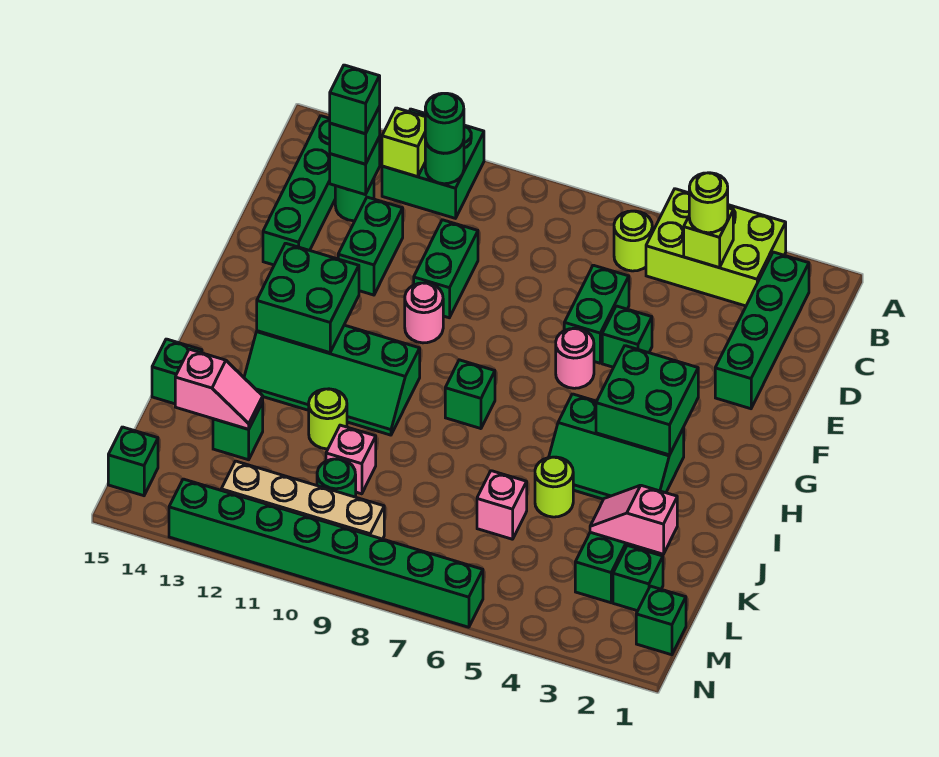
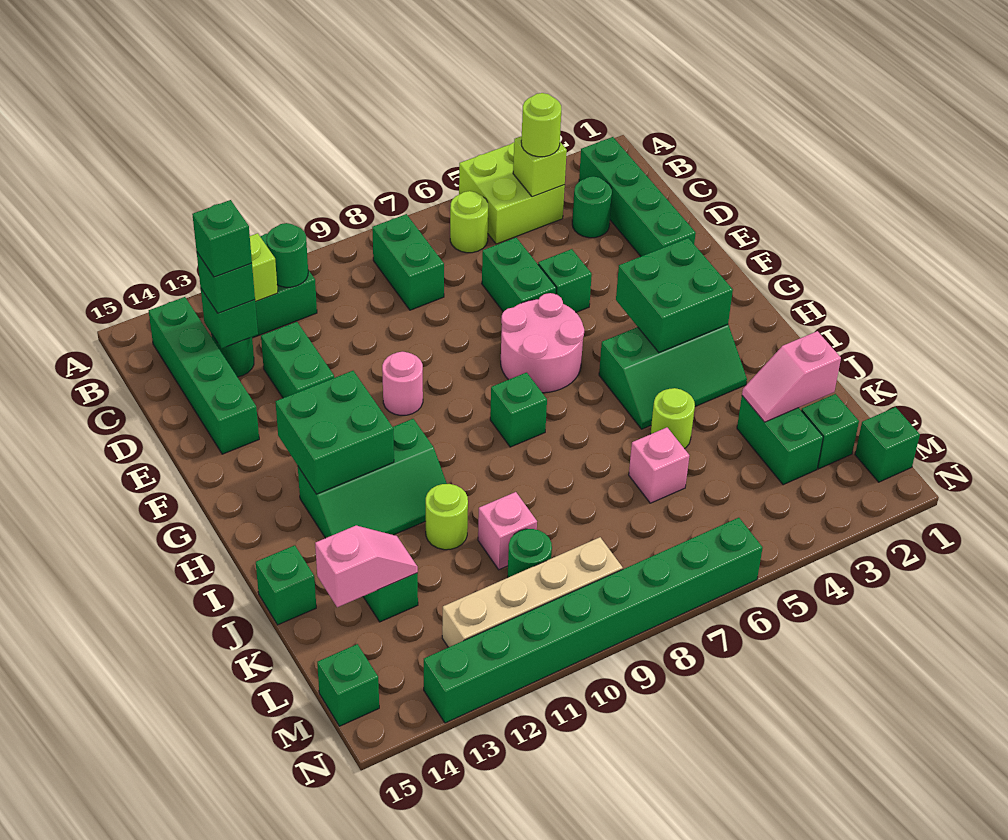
lime brick A3:B5 level 1 -> lime brick A4:B5 level 1
green round brick B11 level 3 -> green round brick C3 level 1
green brick D10:E10 level 1 -> green brick B8:C8 level 1
pink round brick F6 level 1 -> pink round brick F6:G7 level 1
green slope H10:I13 level 1 top H -> green slope H11:I13 level 1 top H

